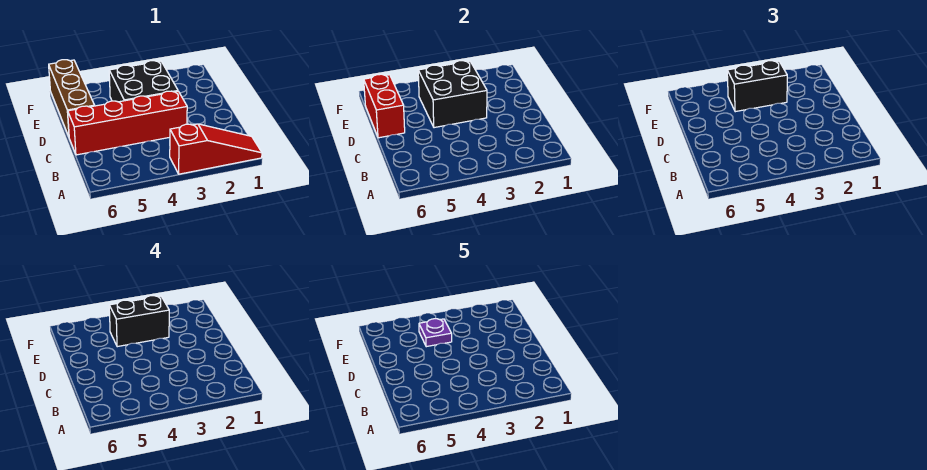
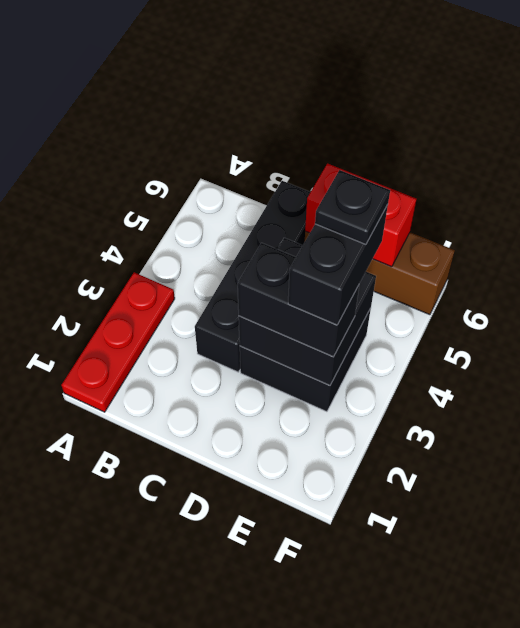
red slope A1:A3 level 1 top 3 -> red plate A1:A3 level 1
red brick C3:C6 level 1 -> black brick C3:C6 level 1
black brick E3:E4 level 3 -> black brick D3:E3 level 3
purple plate E4 level 5 -> black plate E4 level 5

